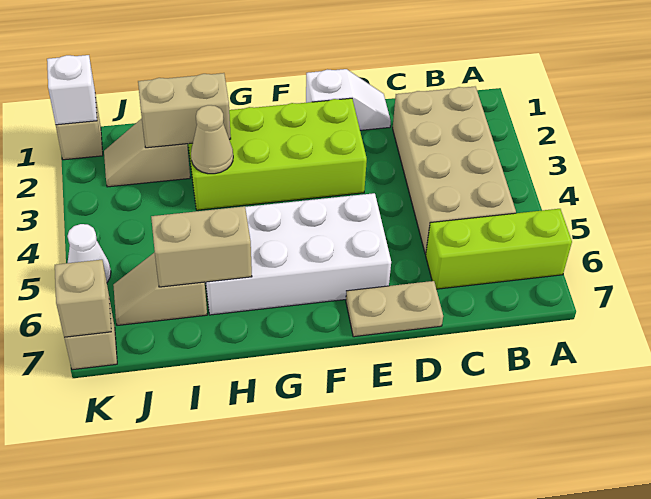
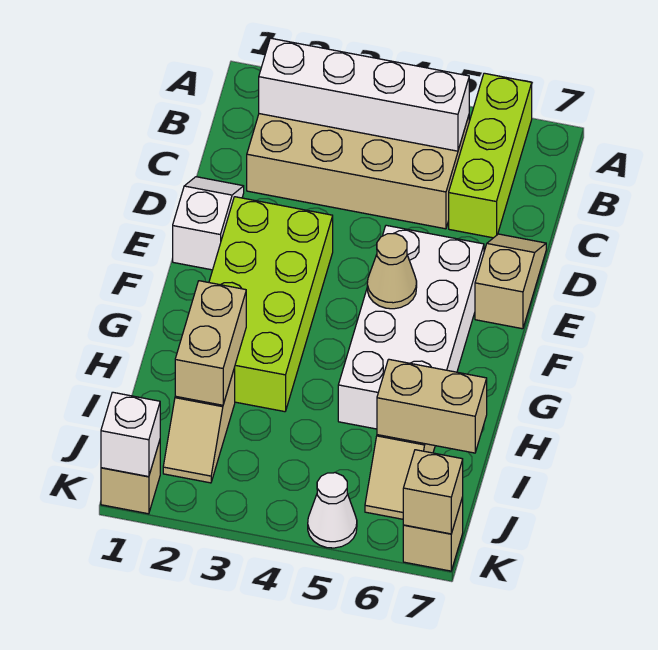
none -> white brick B2:B5 level 2
tan plate D7:E7 level 1 -> tan slope D7:E7 level 1 top E
tan cone H3 level 2 -> tan cone F5 level 2
tan brick H6:I6 level 2 -> tan brick I6:I7 level 2

